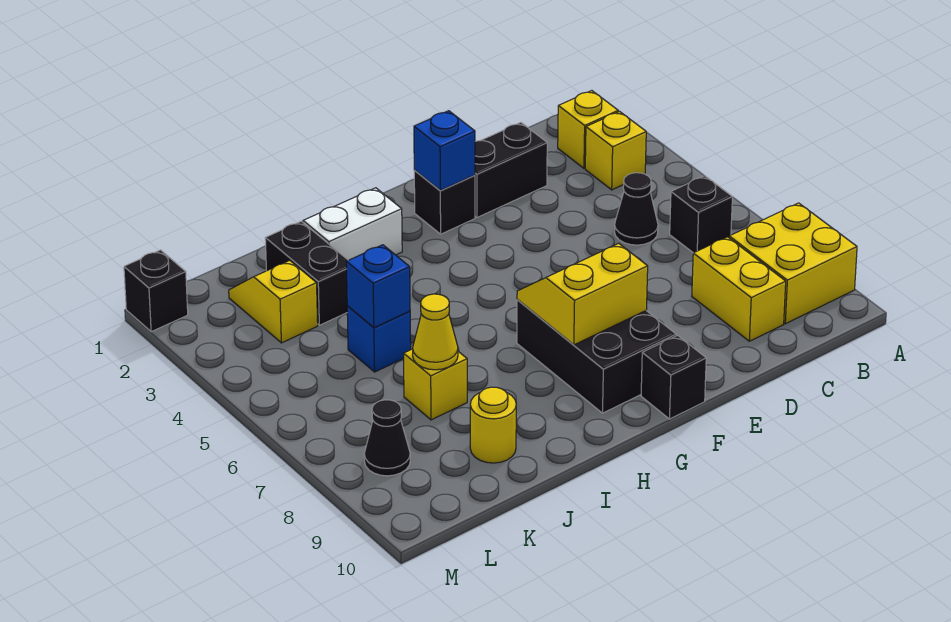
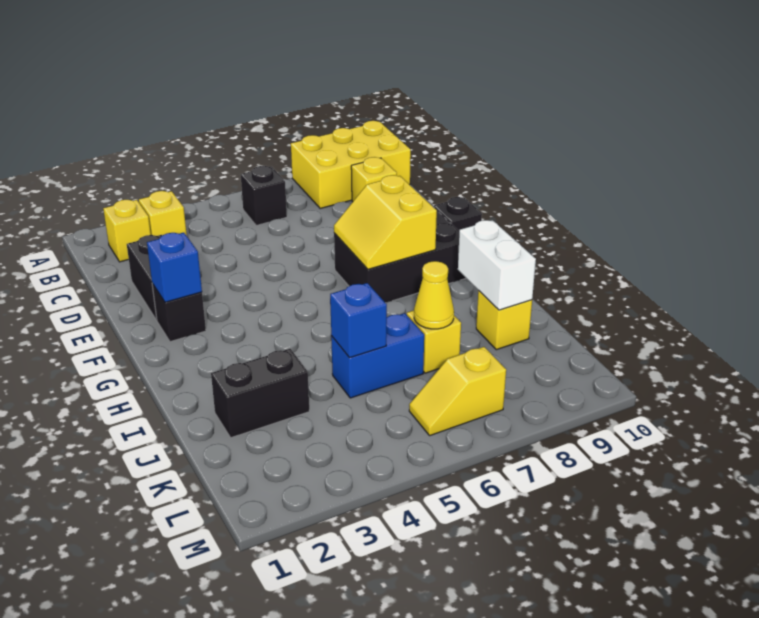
yellow brick A8:B9 level 1 -> yellow brick A8:B10 level 1
black cone C5 level 1 -> none
yellow brick C8:C9 level 1 -> yellow brick C9 level 1
white brick H2:I2 level 1 -> white brick I9:J9 level 2
blue brick J5 level 1 -> blue brick J5:J6 level 1
yellow round brick J9 level 1 -> yellow brick J9 level 1
yellow slope K2:K3 level 1 top 3 -> yellow slope L6:L7 level 1 top 7
black cone L8 level 1 -> none
black brick M1 level 1 -> none

